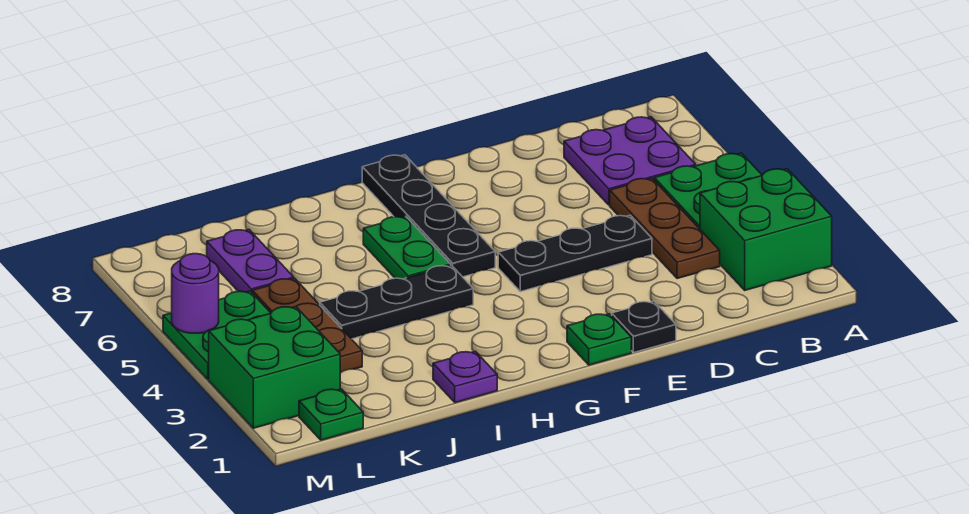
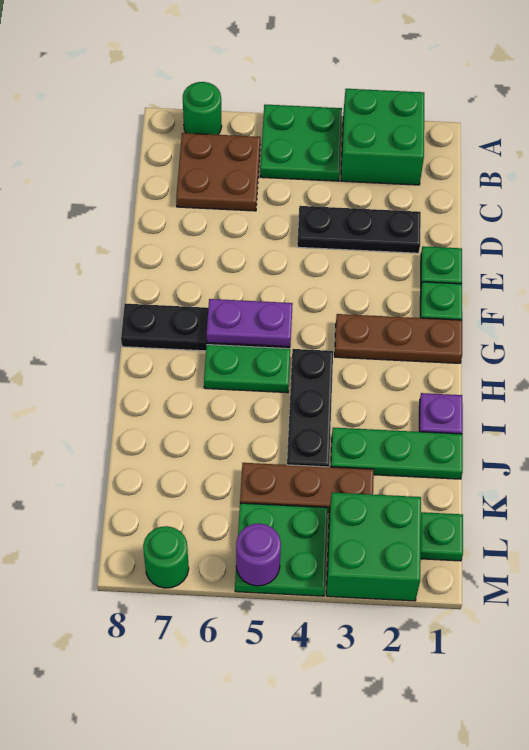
none -> green round brick A7 level 1
purple plate B6:C7 level 1 -> brown plate B6:C7 level 1
brown plate C3:C5 level 1 -> brown plate G1:G3 level 1
black plate D4:F4 level 1 -> black plate D2:D4 level 1
black plate E1 level 1 -> green plate E1 level 1
none -> green plate J1:J3 level 1
purple plate K6:K7 level 1 -> purple plate G5:G6 level 2
none -> green round brick M7 level 1

